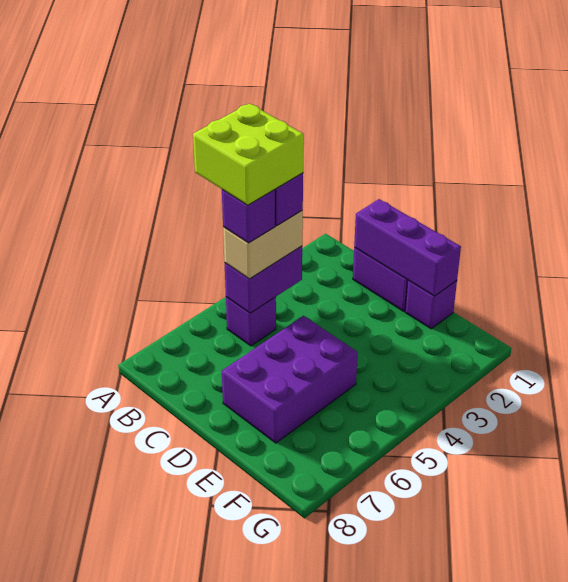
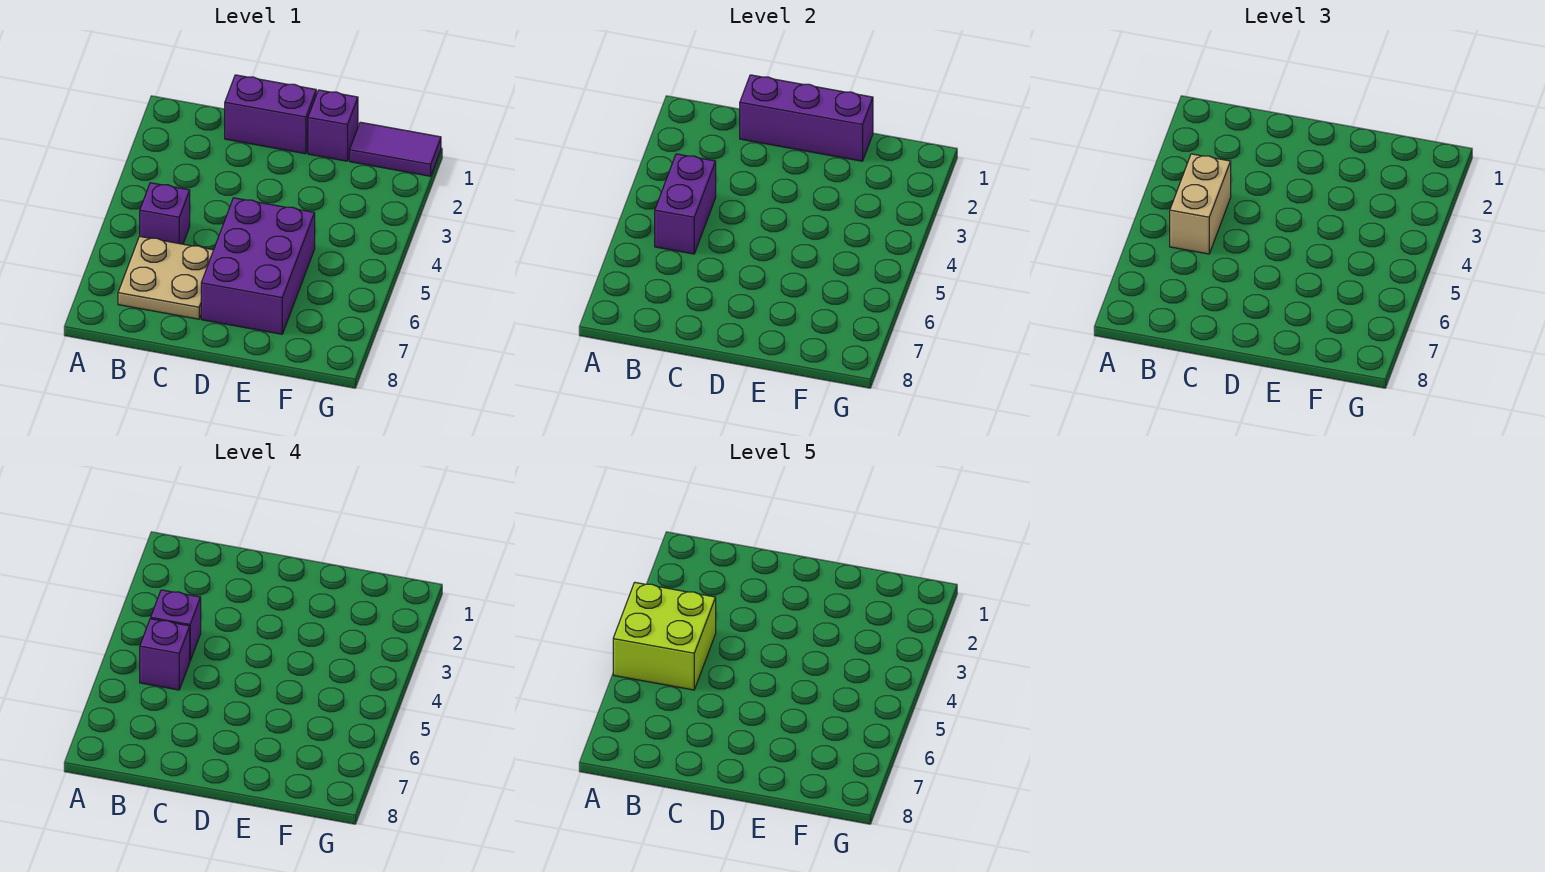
none -> tan plate B6:C7 level 1
none -> purple tile F1:G1 level 1

